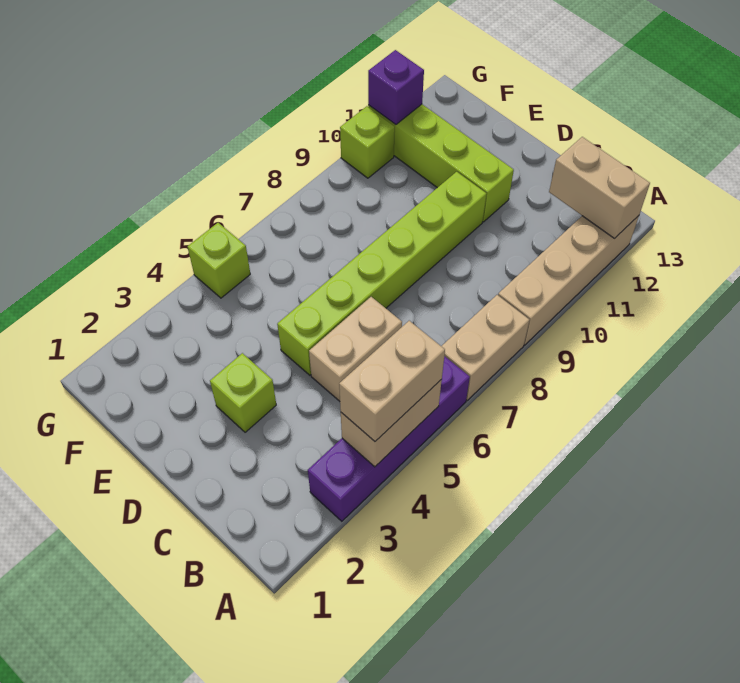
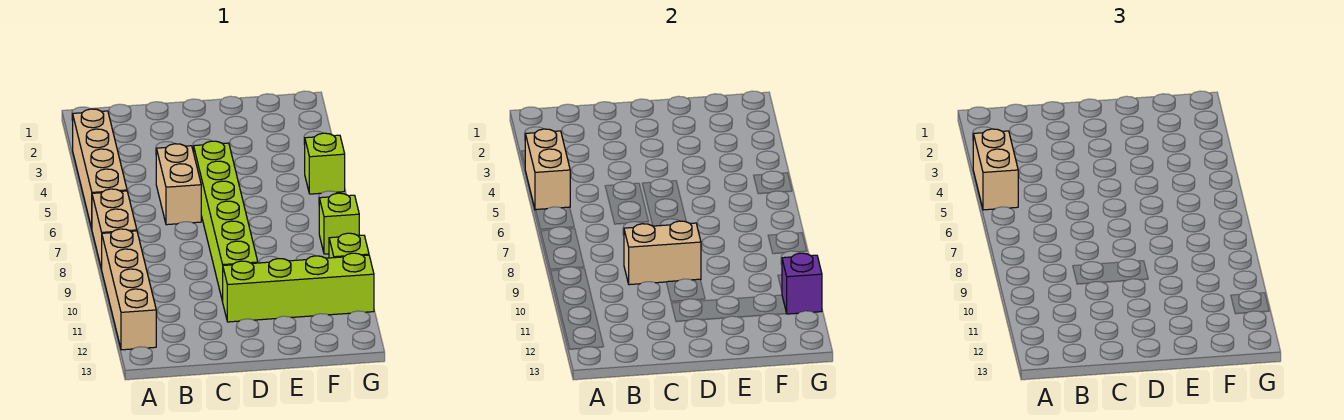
purple brick A3:A6 level 1 -> tan brick A3:A6 level 1
tan brick A12:B12 level 2 -> tan brick C9:D9 level 2
lime brick D3 level 1 -> lime brick G8 level 1

